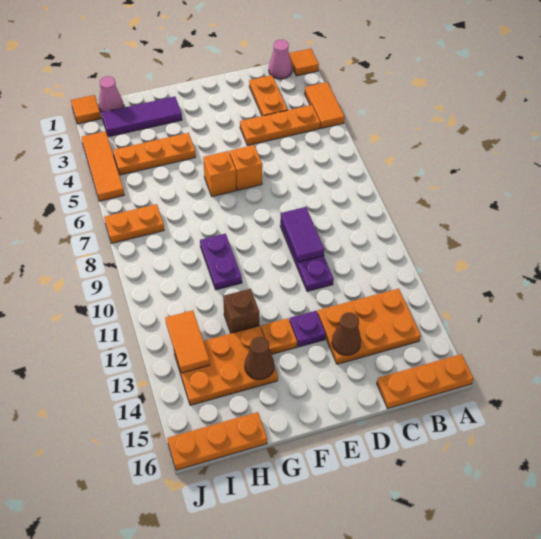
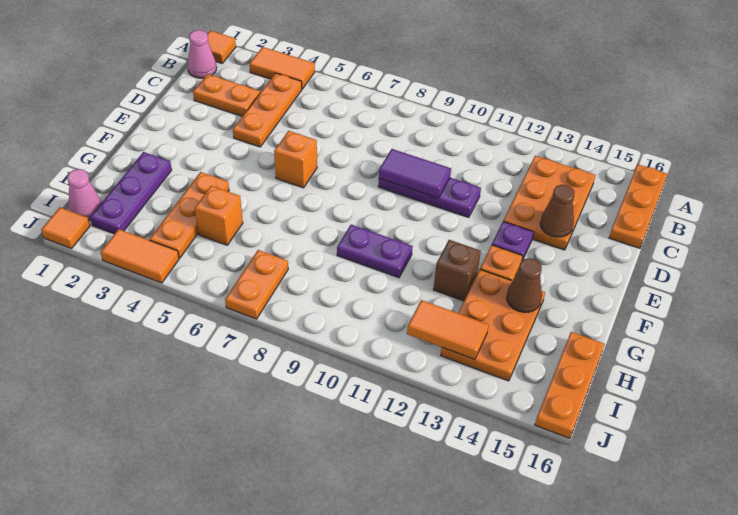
orange brick F6 level 1 -> orange brick H5 level 1
purple tile G2:I2 level 1 -> purple plate G2:I2 level 1
orange tile J3:J5 level 1 -> orange tile J3:J4 level 1

